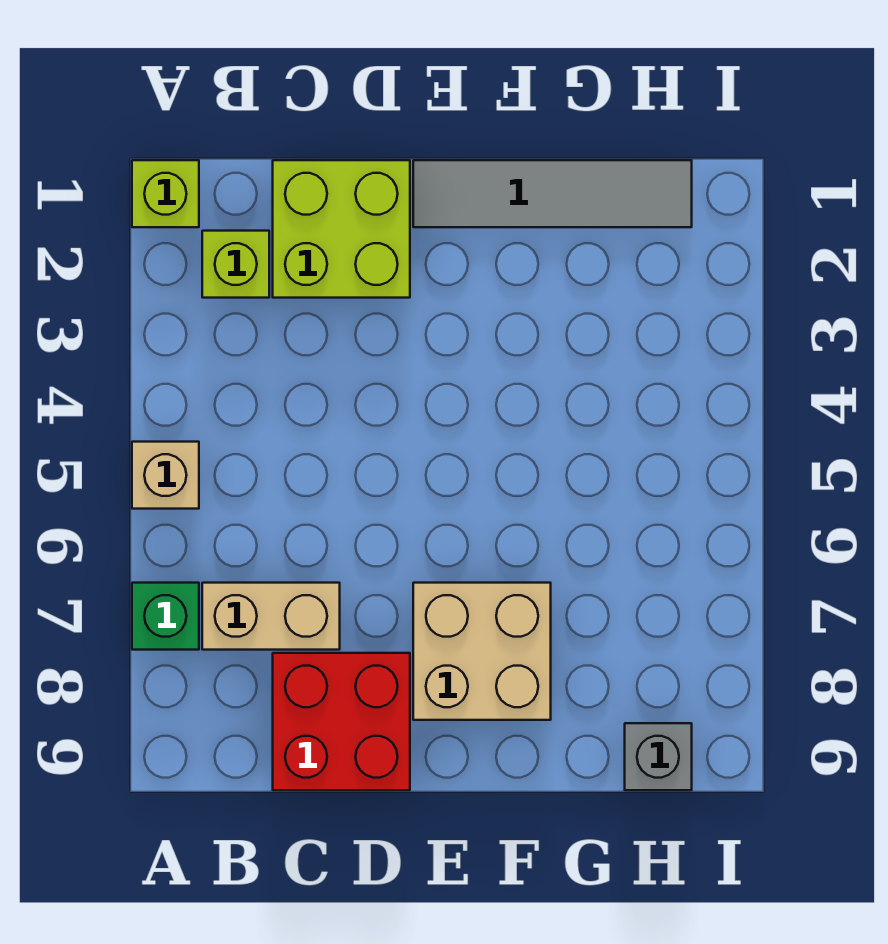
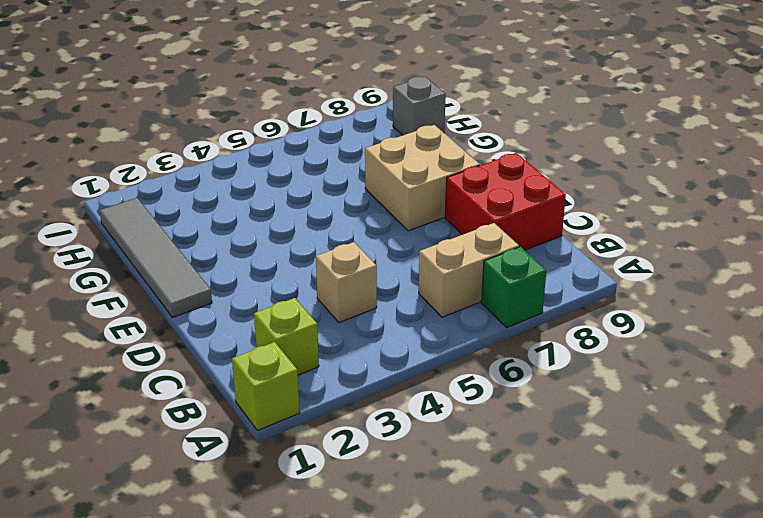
tan brick A5 level 1 -> tan brick C4 level 1
tan brick B7:C7 level 1 -> tan brick B6:B7 level 1
lime brick C1:D2 level 1 -> none

